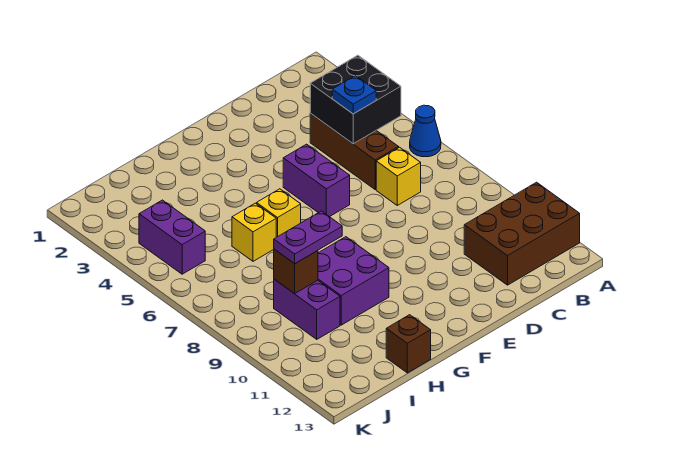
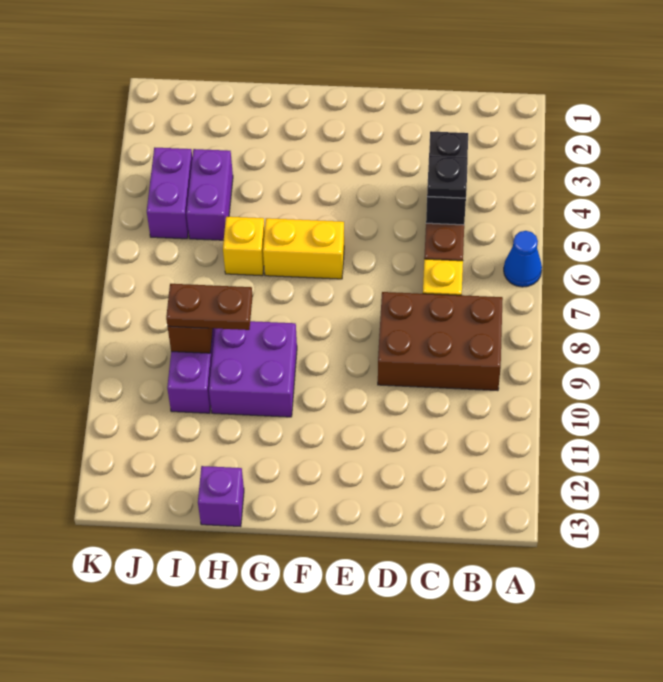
brown brick A11:C12 level 1 -> brown brick B8:D9 level 1
black brick B4:C5 level 2 -> black brick C4:C5 level 2
blue plate C5 level 3 -> black plate C5 level 3
purple brick E5:E6 level 1 -> purple brick I4:I5 level 1
yellow brick G6 level 1 -> yellow brick F6:G6 level 1
purple plate H9:I9 level 3 -> brown plate H9:I9 level 3
brown brick H13 level 1 -> purple brick H13 level 1

